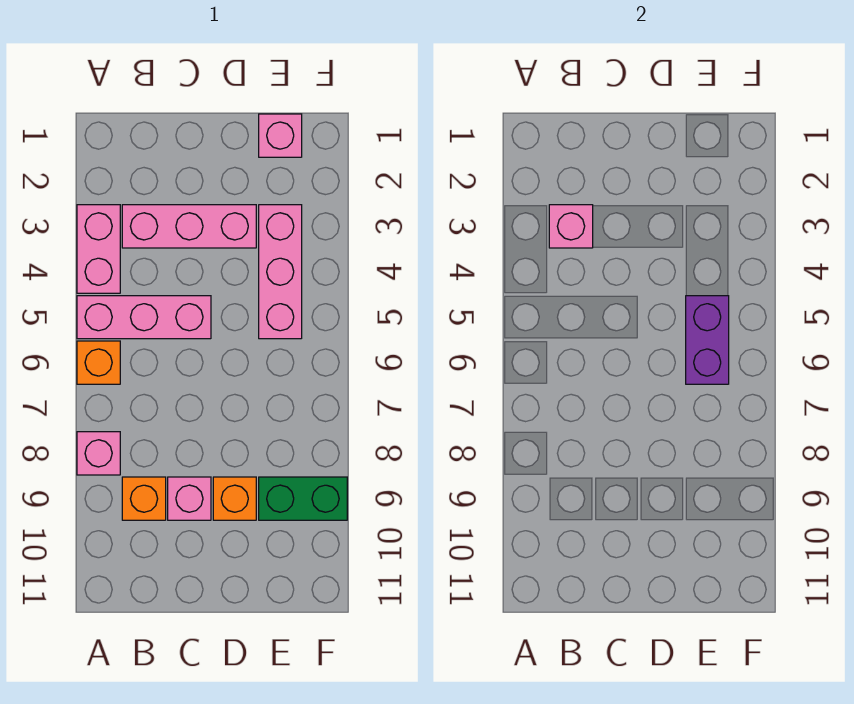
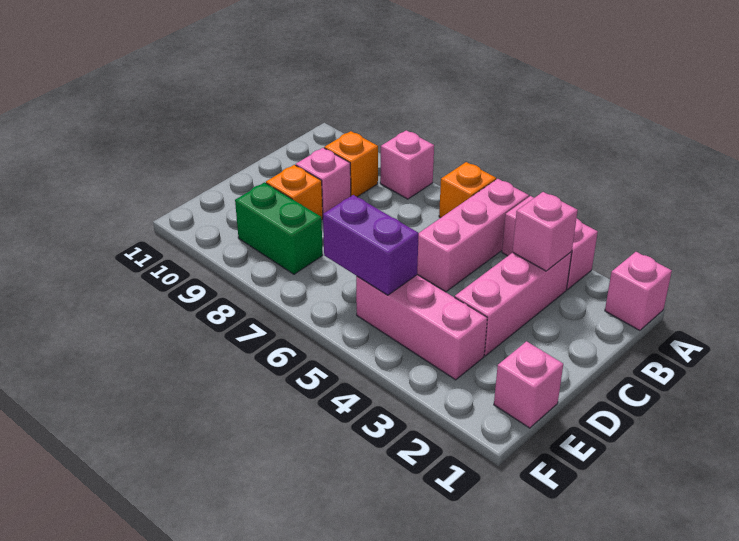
none -> pink brick A1 level 1
green brick E9:F9 level 1 -> green brick E8:E9 level 1

